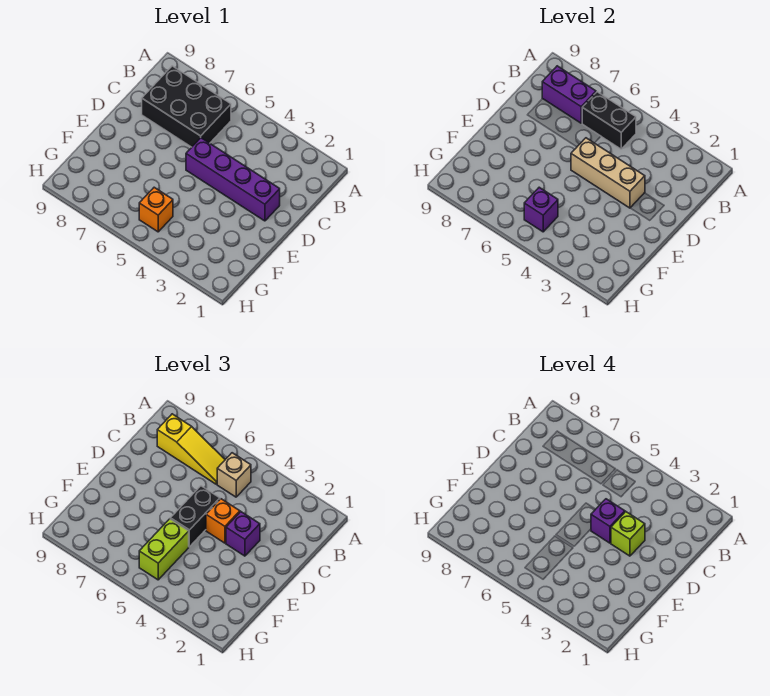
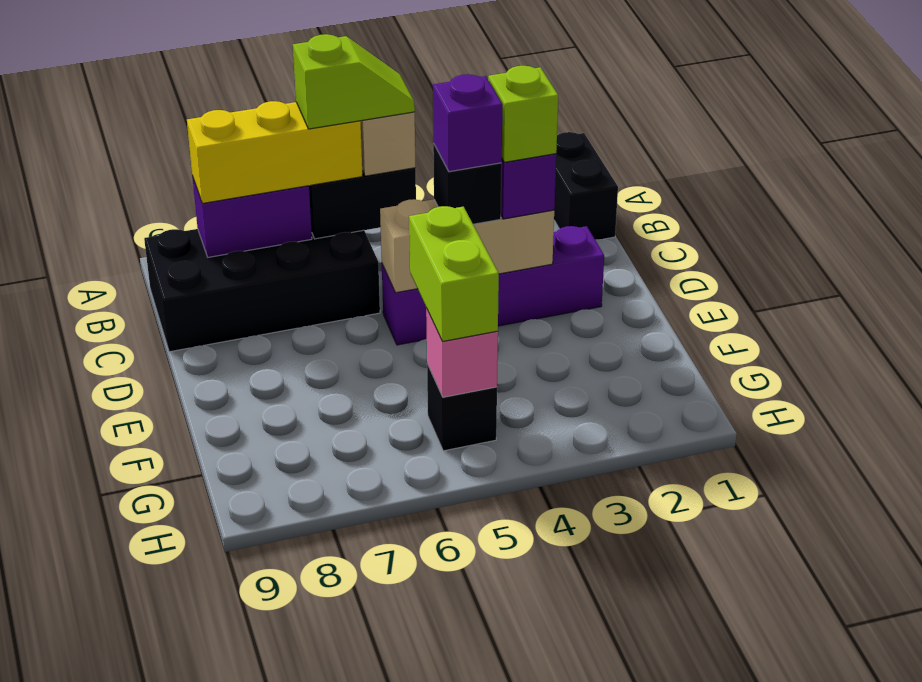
none -> lime slope B5:B6 level 4 top 6
black brick B6:C8 level 1 -> black brick B6:C9 level 1
yellow slope B6:B8 level 3 top 8 -> yellow brick B6:B8 level 3
orange brick D4 level 3 -> black brick D4 level 3
black brick D5:E5 level 3 -> black brick A1:B1 level 1
orange brick G5 level 1 -> black brick G5 level 1
purple brick G5 level 2 -> pink brick G5 level 2

